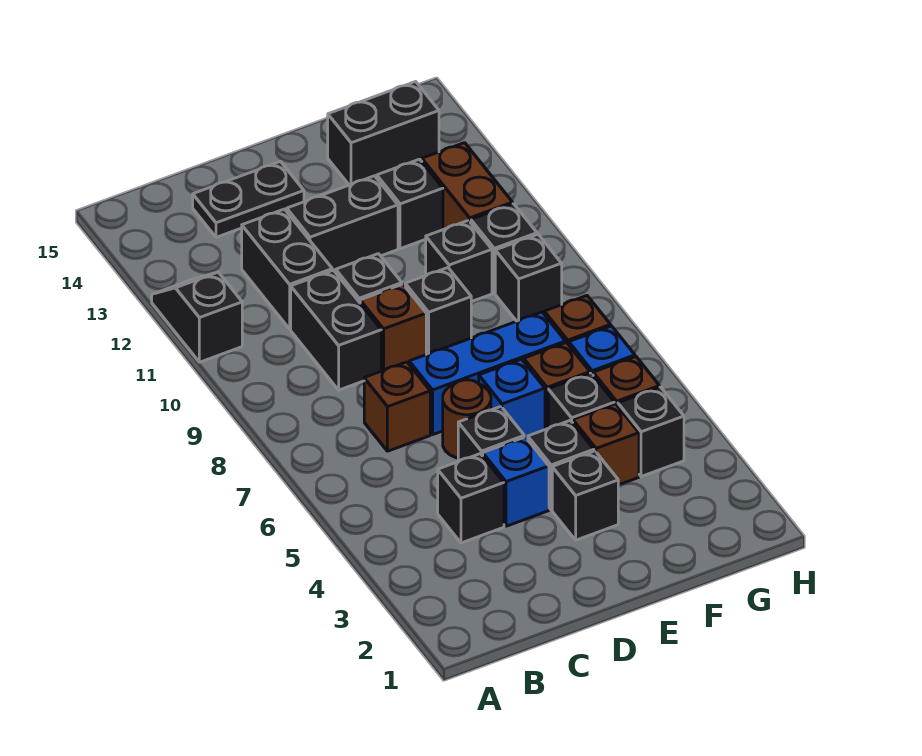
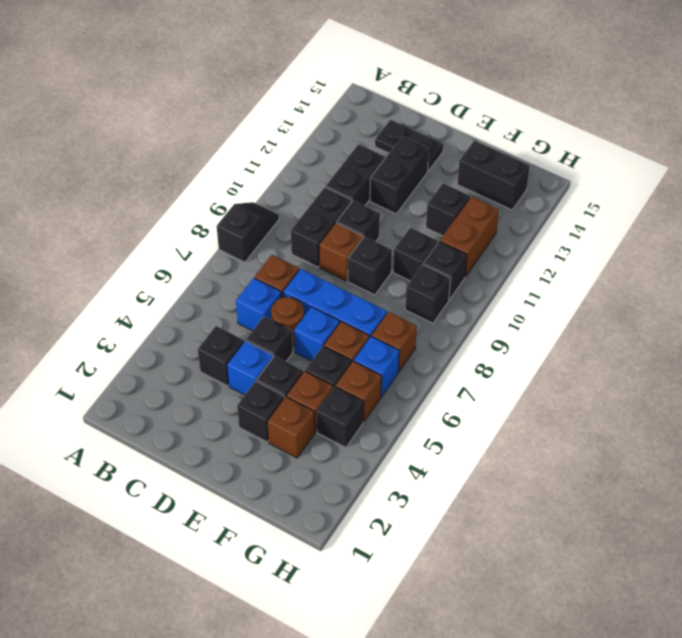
black slope A11:A12 level 1 top 11 -> black slope A8:A9 level 1 top 8
none -> blue brick C6 level 1
black brick D12:E12 level 1 -> black brick D12:D13 level 1
none -> brown brick F3 level 1

